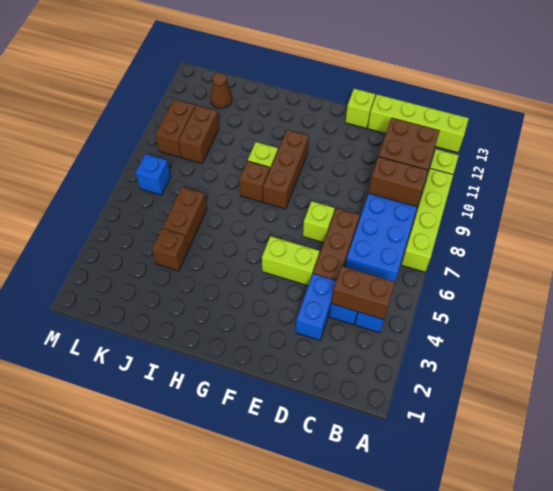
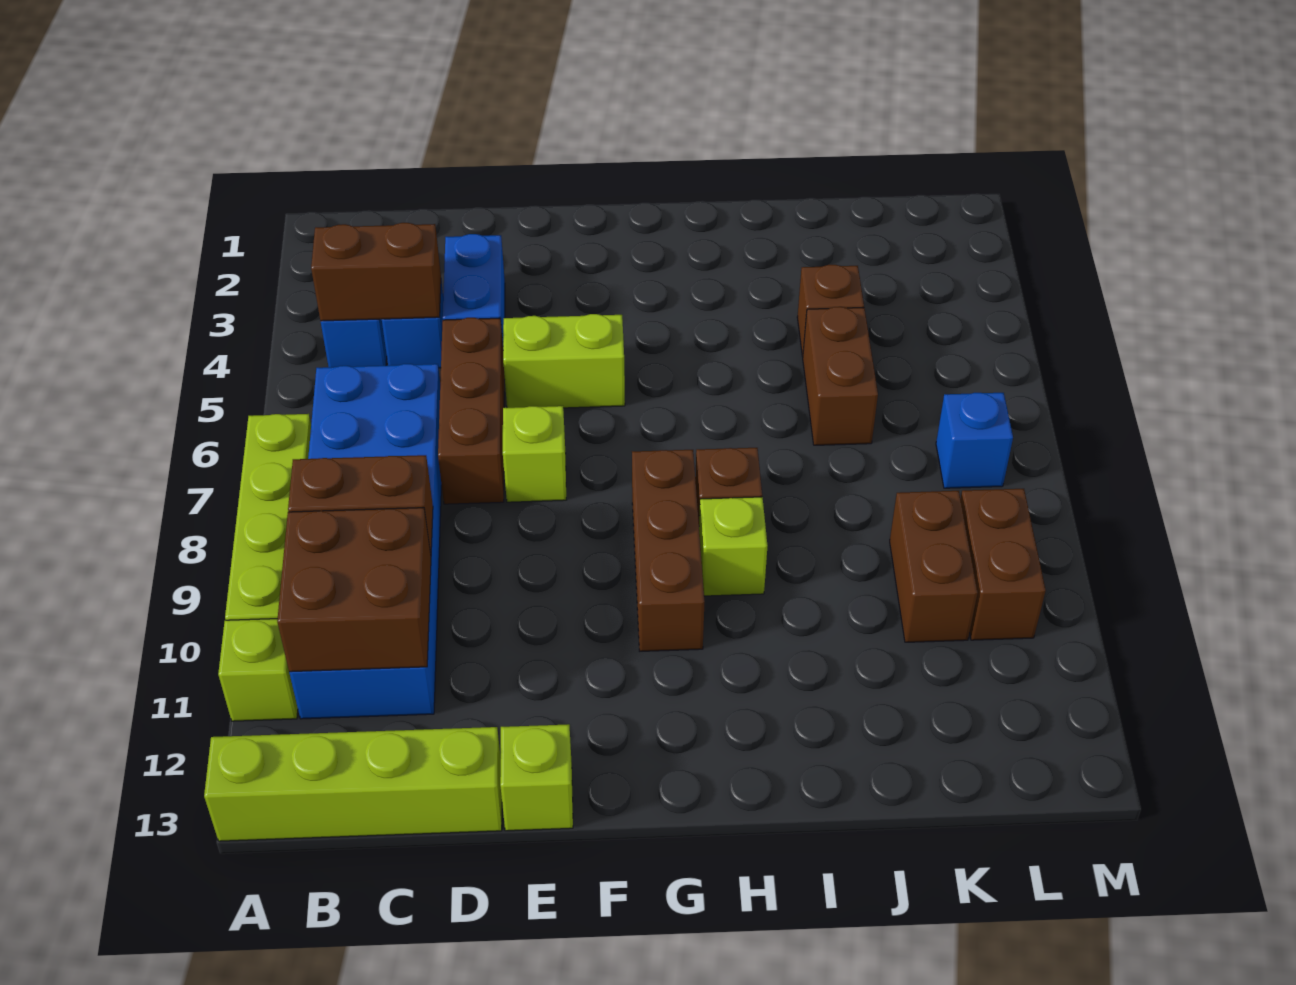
brown cone K12 level 1 -> none

